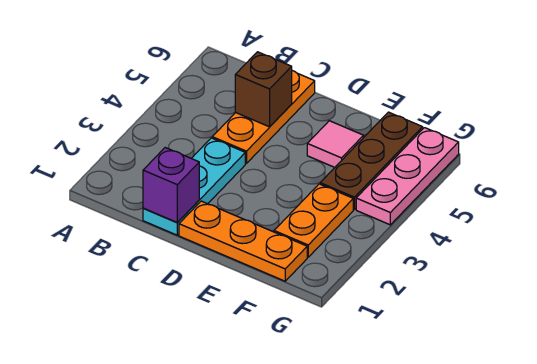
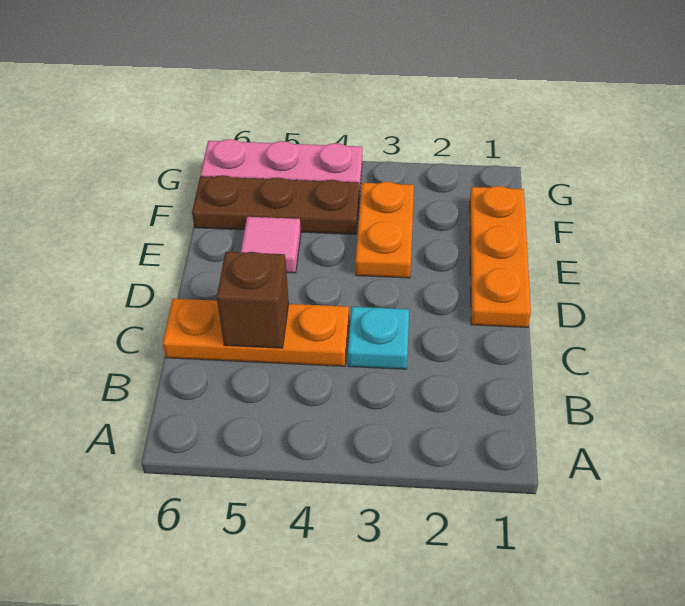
cyan plate C1:C3 level 1 -> cyan plate C3 level 1
purple brick C1 level 2 -> none
orange plate F2:F3 level 1 -> orange plate E3:F3 level 1

